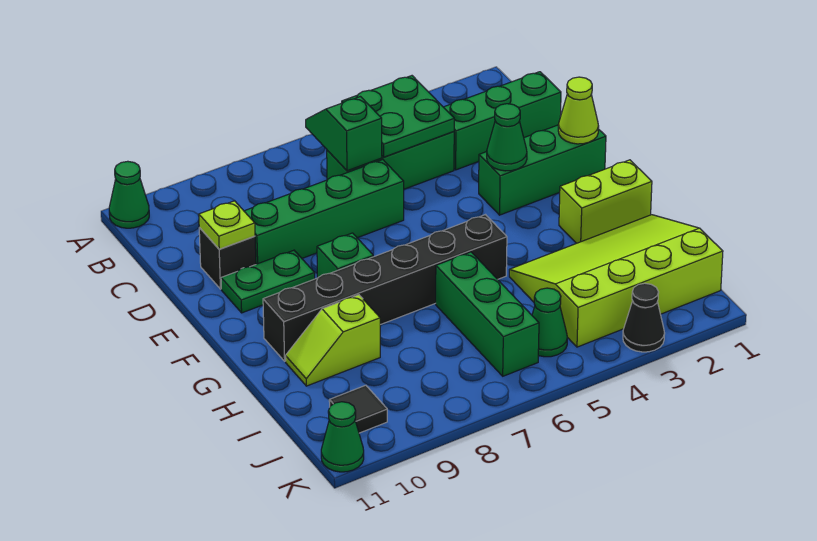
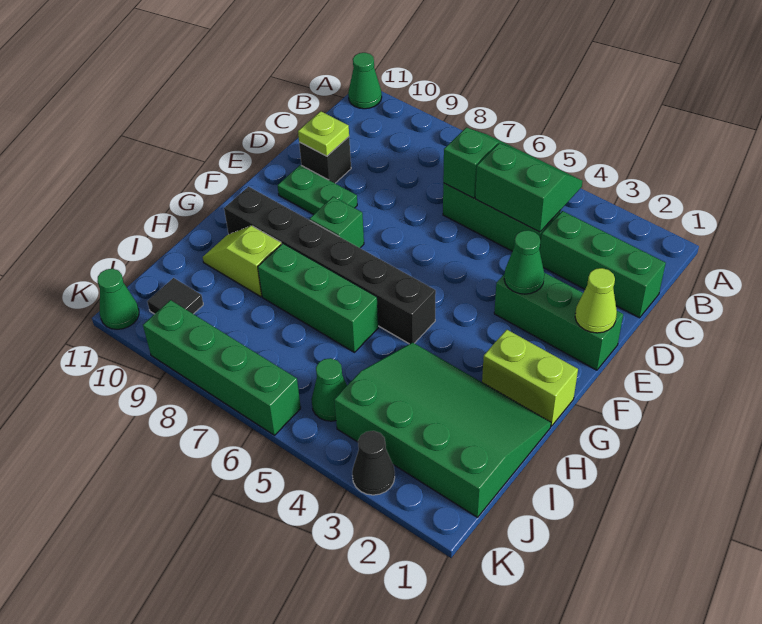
green plate B4:C5 level 2 -> green slope B4:C5 level 2 top C
green brick D6:D9 level 1 -> green brick K6:K9 level 1
lime slope H1:J4 level 1 top J -> green slope H1:J4 level 1 top J
green brick H6:J6 level 1 -> green brick H6:H8 level 1

